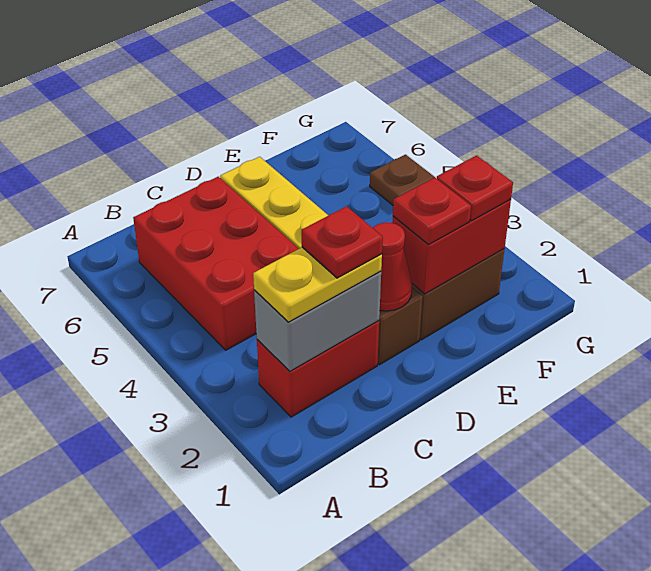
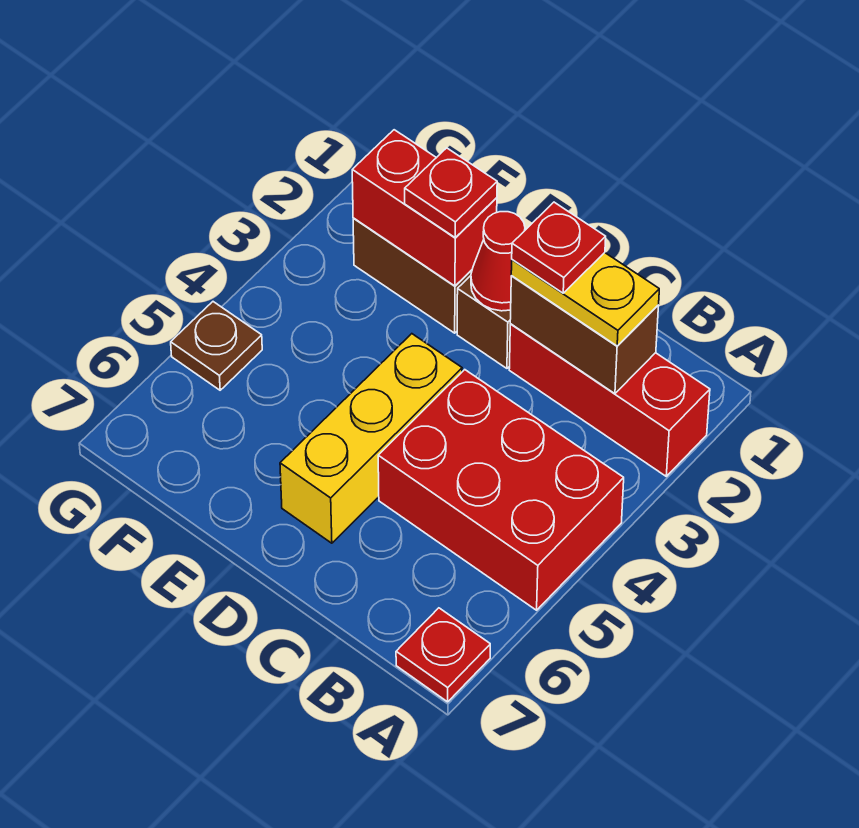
red brick B2:C2 level 1 -> red brick A2:C2 level 1
grey brick B2:C2 level 2 -> brown brick B2:C2 level 2
red brick B4:C6 level 1 -> red brick A4:C5 level 1
red plate F2 level 3 -> red plate A7 level 1

